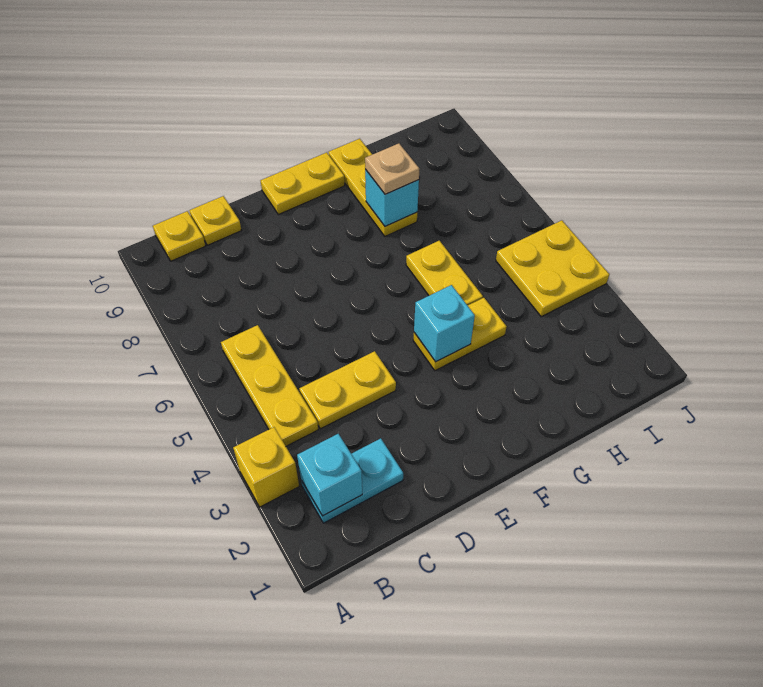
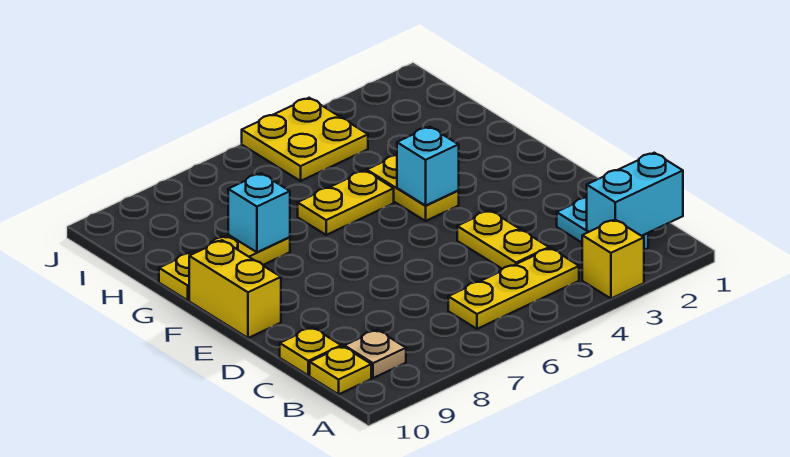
cyan brick B2 level 2 -> cyan brick B1:B2 level 2
yellow plate E10:F10 level 1 -> yellow brick E10:F10 level 1
tan plate G8 level 3 -> tan plate B9 level 1

